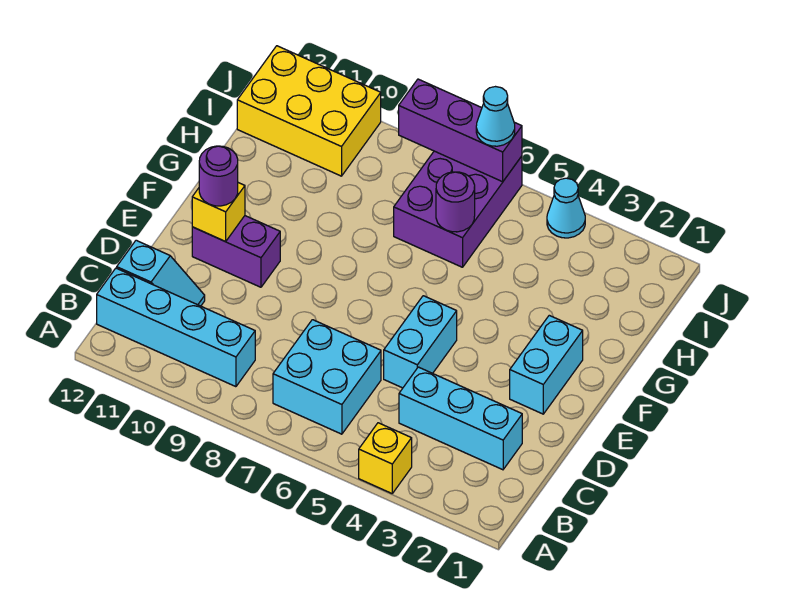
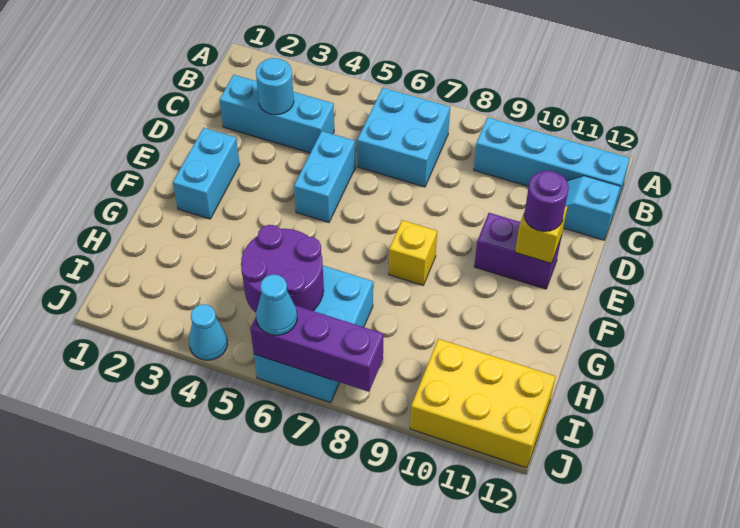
yellow brick A4 level 1 -> yellow brick F8 level 1
none -> cyan round brick C3 level 2
purple brick H6:J7 level 1 -> cyan brick H6:J7 level 1
purple round brick H6 level 2 -> purple round brick H5:I6 level 2

